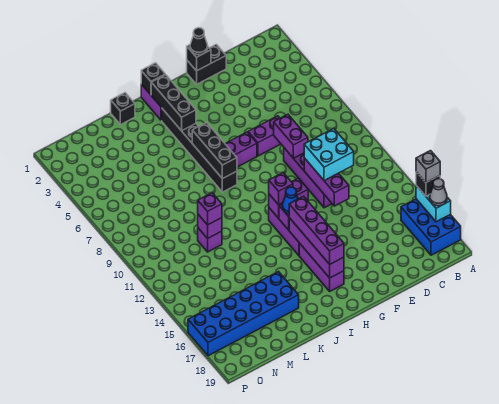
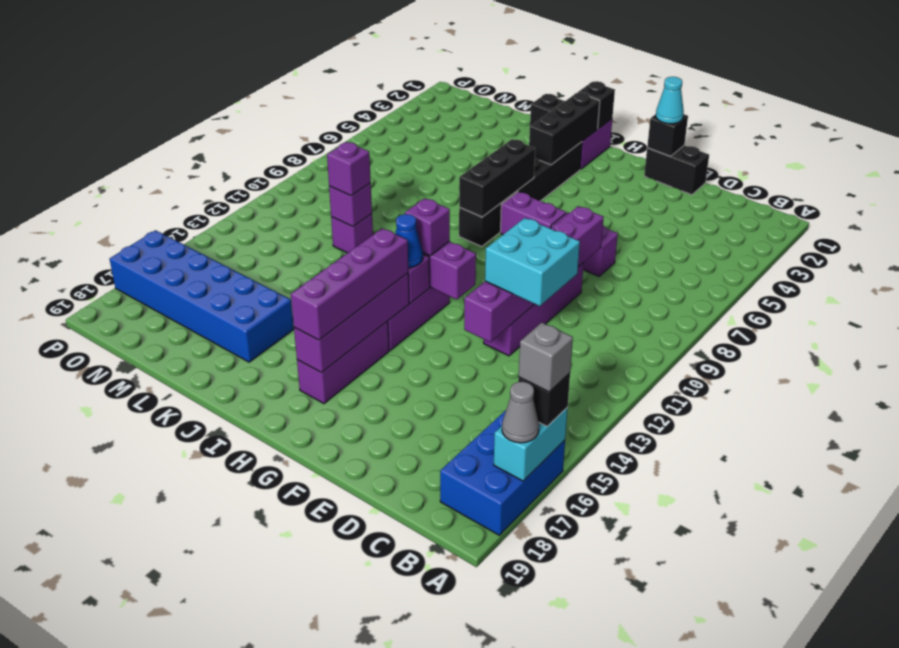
black cone F1 level 3 -> cyan cone F1 level 3

